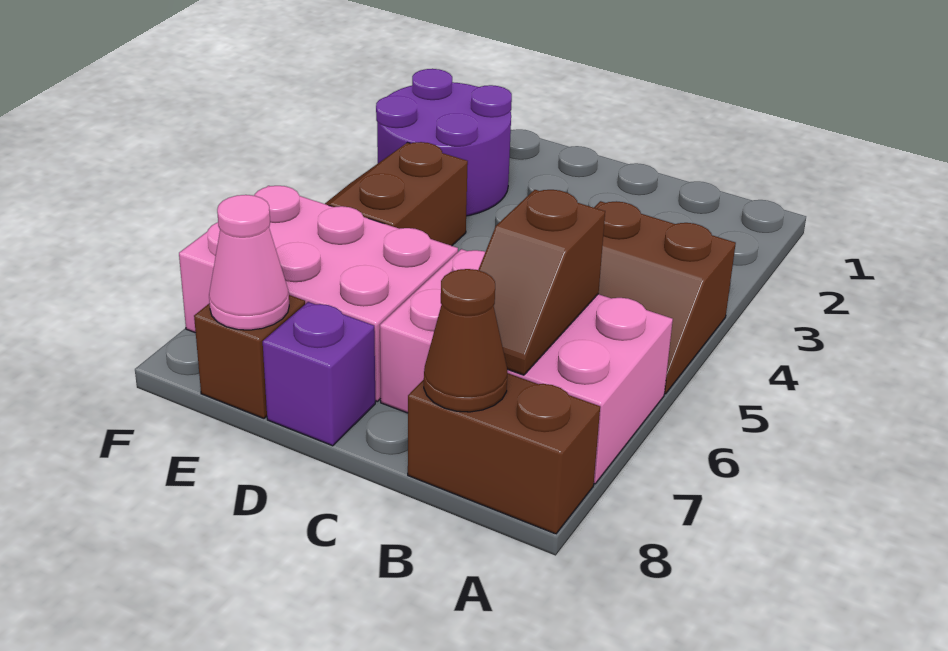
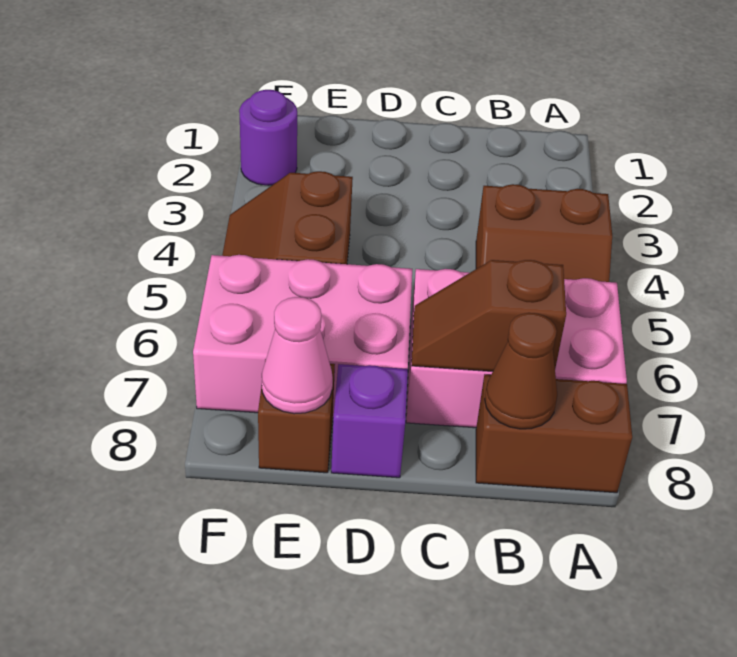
brown slope B6:B7 level 2 top 6 -> brown slope B7:C7 level 2 top B
purple round brick E2:F3 level 1 -> purple round brick F2 level 1

